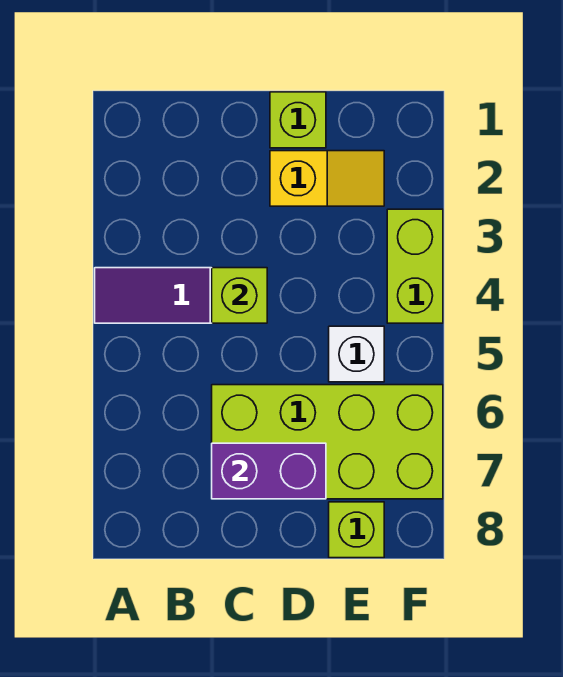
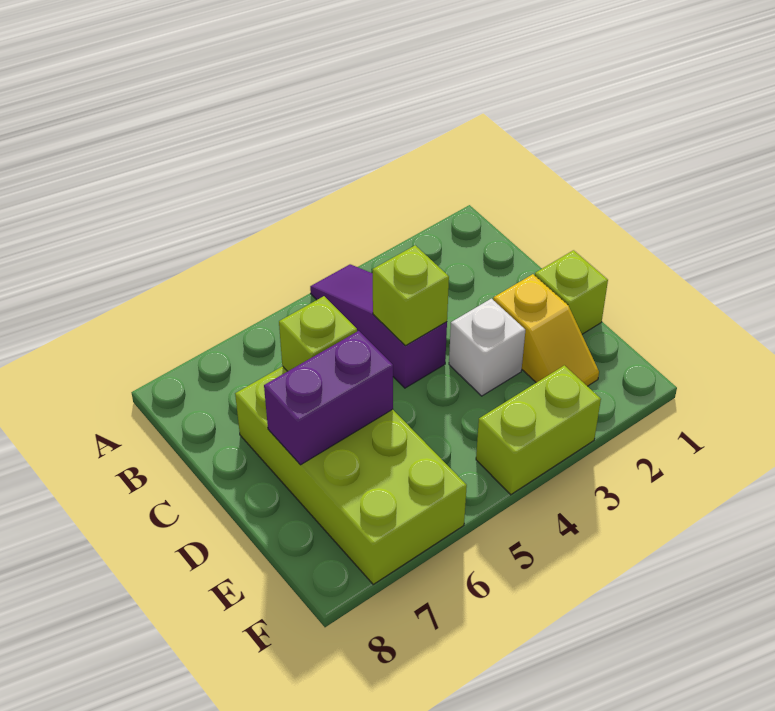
purple brick C7:D7 level 2 -> purple brick D6:D7 level 2
white brick E5 level 1 -> white brick D3 level 1
lime brick E8 level 1 -> lime brick C6 level 2

